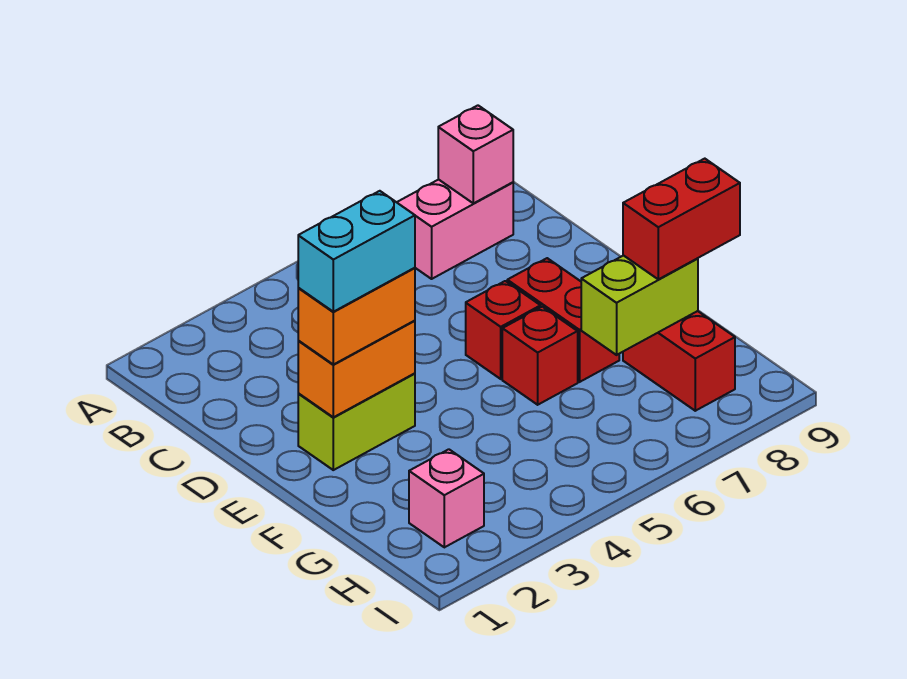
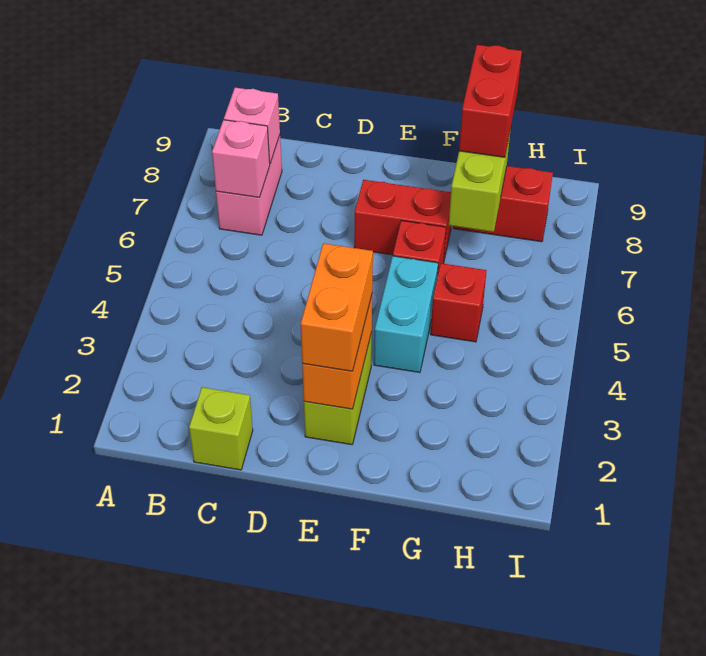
none -> lime brick C1 level 1
cyan brick E2:E3 level 4 -> cyan brick F4:F5 level 1
red brick E6 level 1 -> red brick G5 level 1
pink brick H2 level 1 -> pink brick B7 level 2

